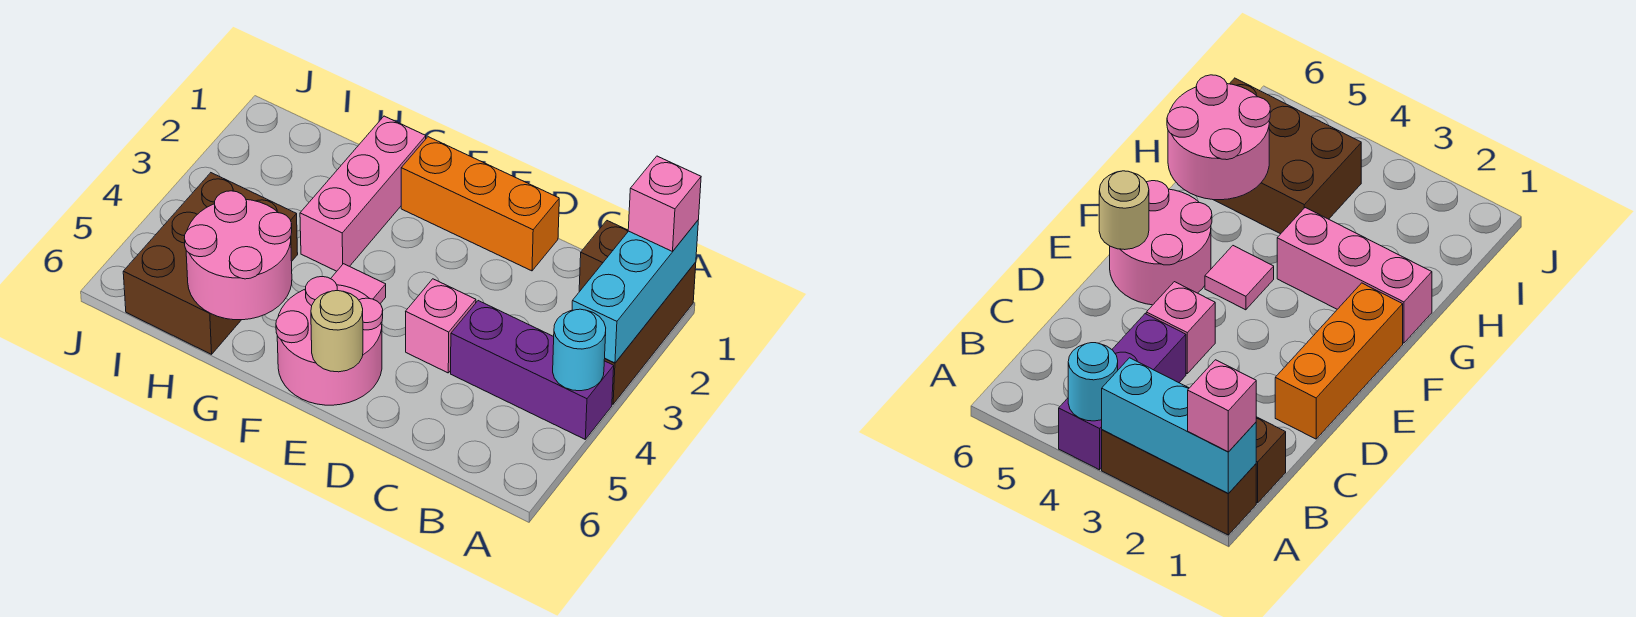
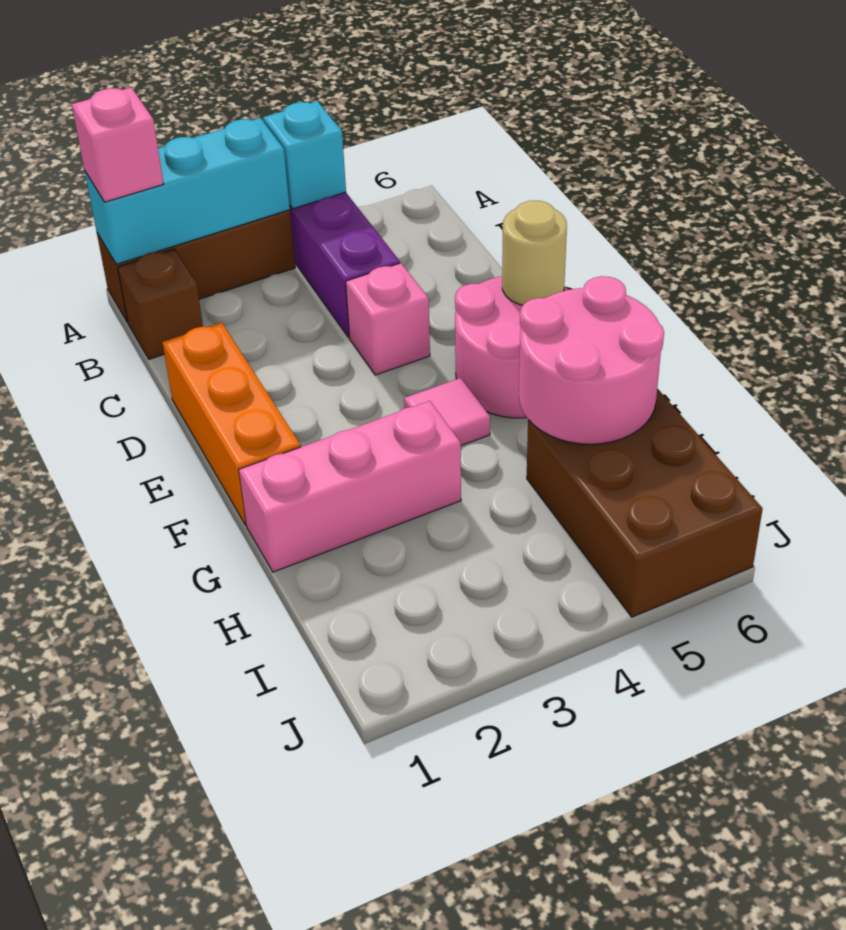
cyan round brick A4 level 2 -> cyan brick A4 level 2
brown brick H4:I6 level 1 -> brown brick H5:J6 level 1

